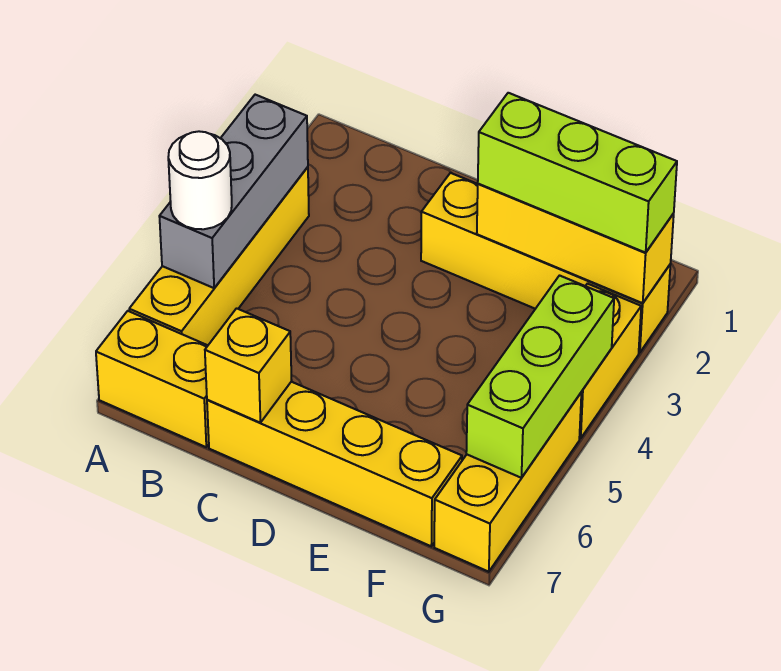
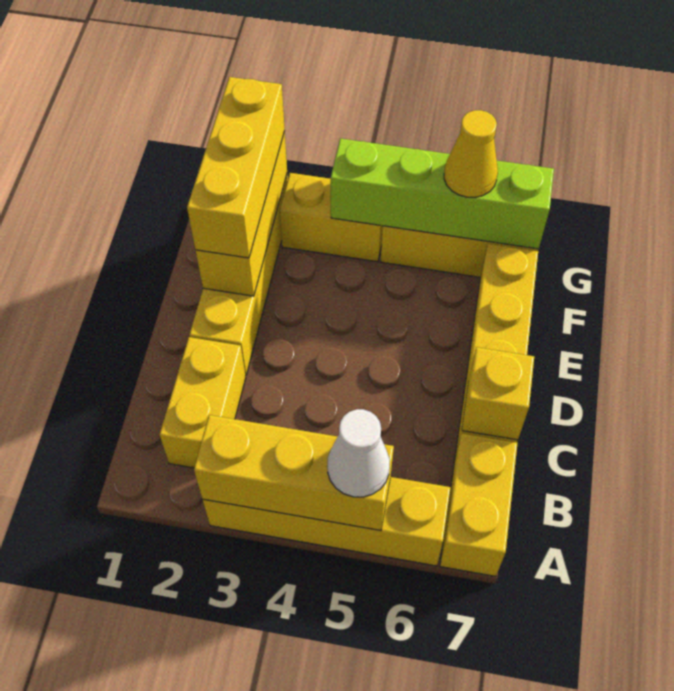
grey brick A3:A5 level 2 -> yellow brick A3:A5 level 2
white round brick A5 level 3 -> white cone A5 level 3
none -> yellow brick B2:C2 level 1
lime brick E2:G2 level 3 -> yellow brick E2:G2 level 3
lime brick G4:G6 level 2 -> lime brick G4:G7 level 2
none -> yellow cone G6 level 3

